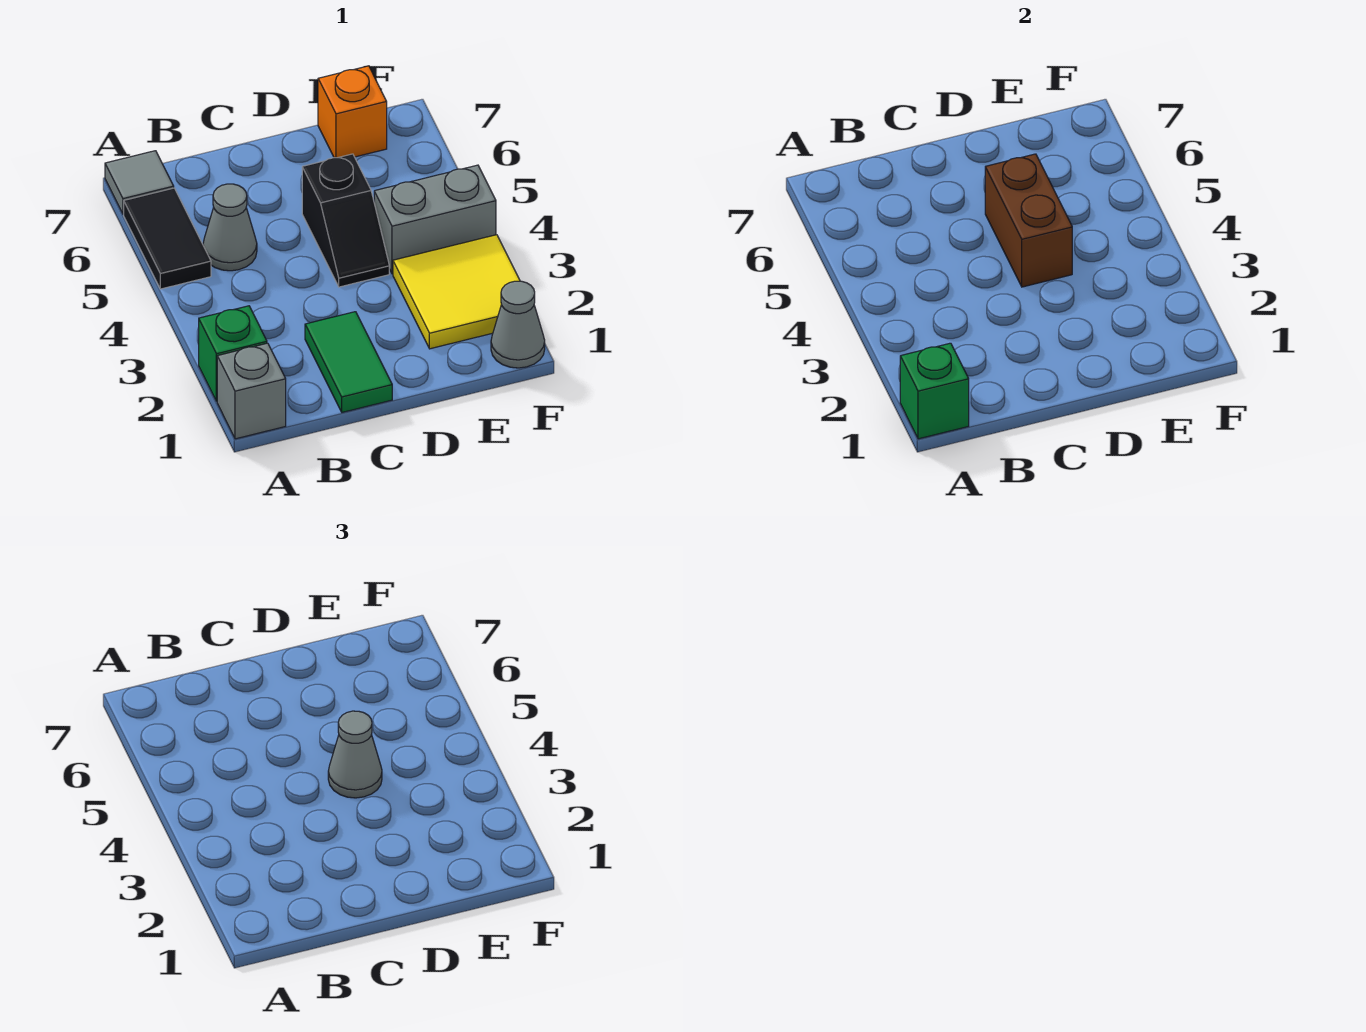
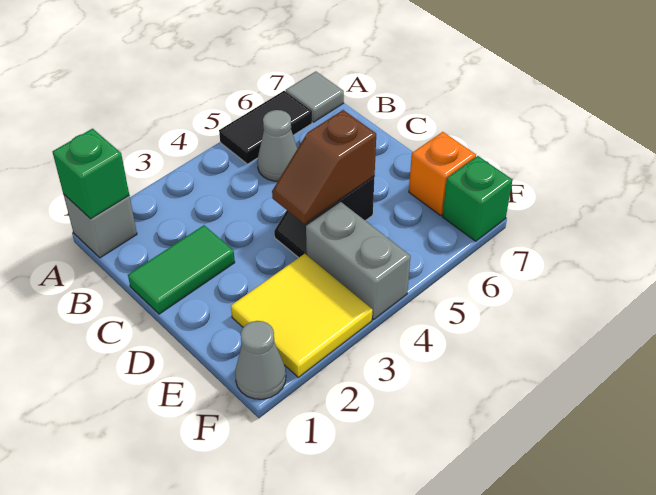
green brick A2 level 1 -> green brick F7 level 1
brown brick D4:D5 level 2 -> brown slope D4:D5 level 2 top 5
grey cone D4 level 3 -> none

